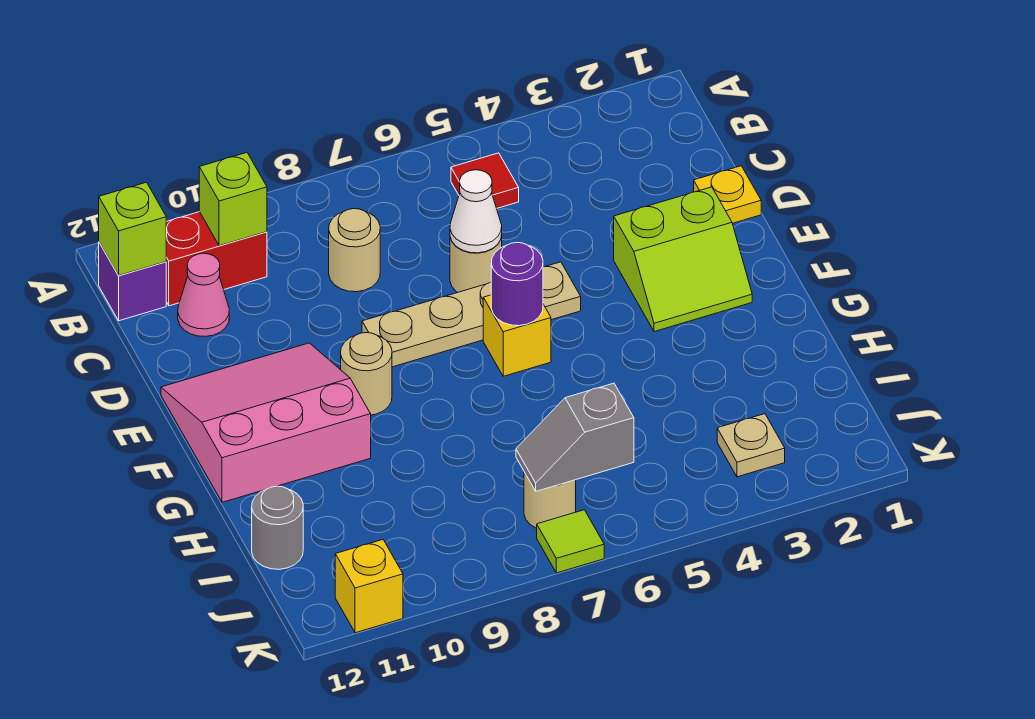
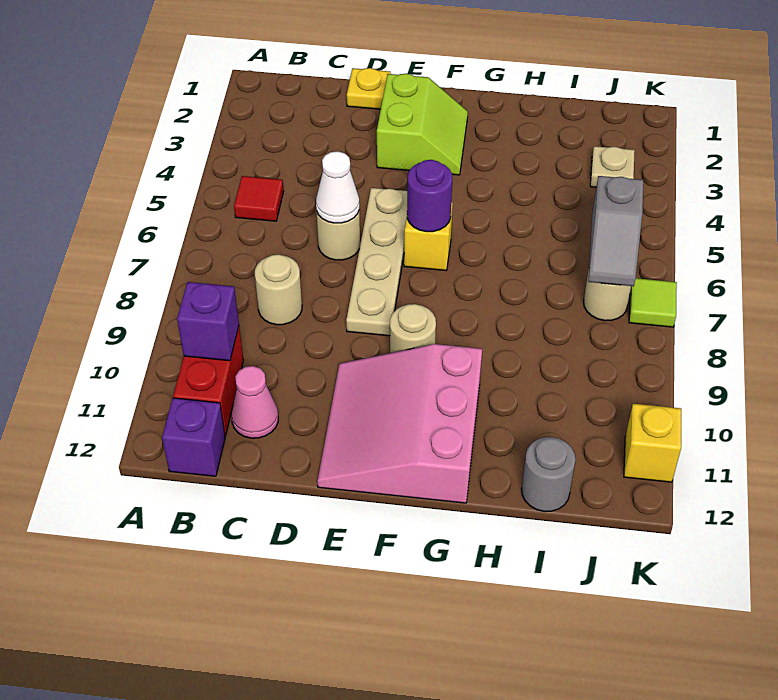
lime brick B10 level 2 -> purple brick B10 level 2
lime brick B12 level 2 -> none

